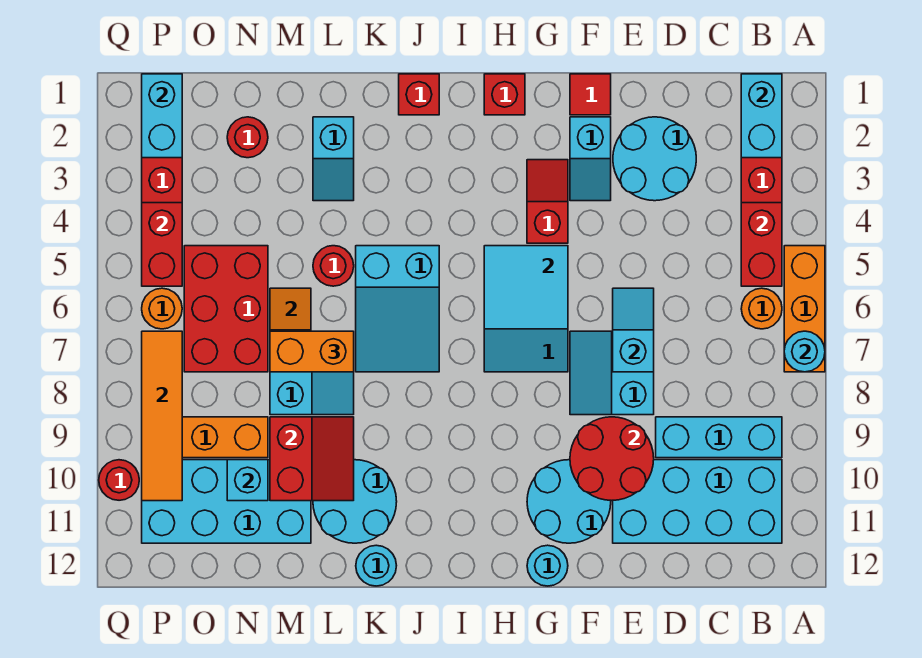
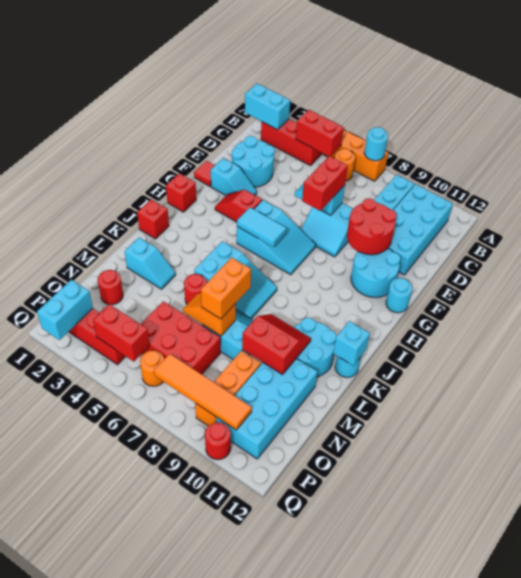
none -> red brick E7:F7 level 3
cyan tile G5:H6 level 2 -> cyan tile H5:H6 level 2
cyan brick N10 level 2 -> cyan brick K12 level 2
cyan brick P1:P2 level 2 -> cyan brick P2:Q2 level 2

